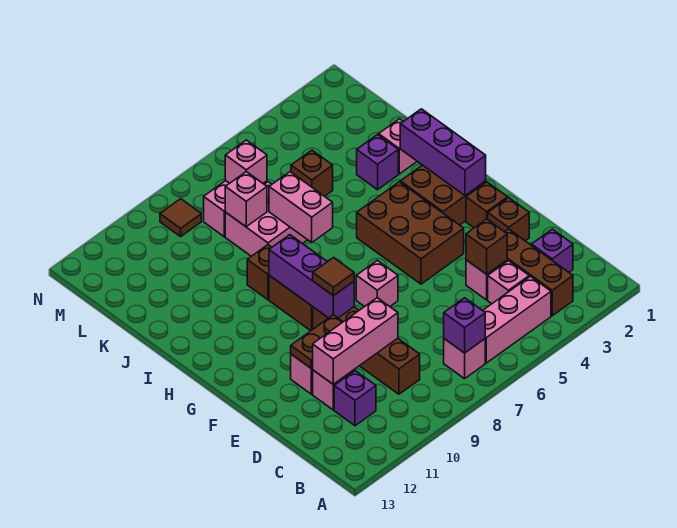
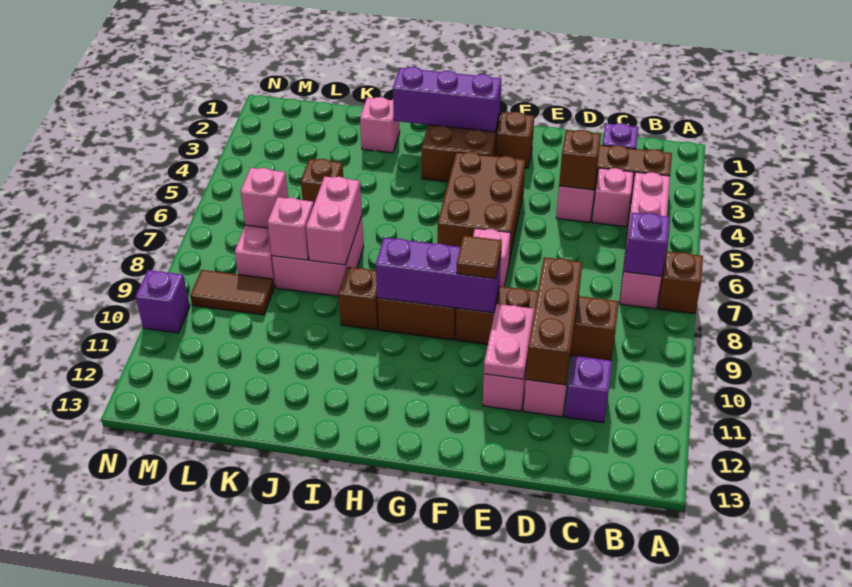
pink brick D9:D11 level 2 -> brown brick D9:D11 level 2
brown brick E2 level 1 -> brown brick A7 level 1
brown plate E10:E11 level 2 -> pink plate E10:E11 level 2
brown brick F4:H5 level 1 -> brown brick F4:G6 level 1
pink brick I7:J7 level 2 -> pink brick J7:J8 level 2
purple brick J3 level 1 -> purple brick N10 level 1
brown tile M9 level 1 -> brown tile L9:M9 level 1

